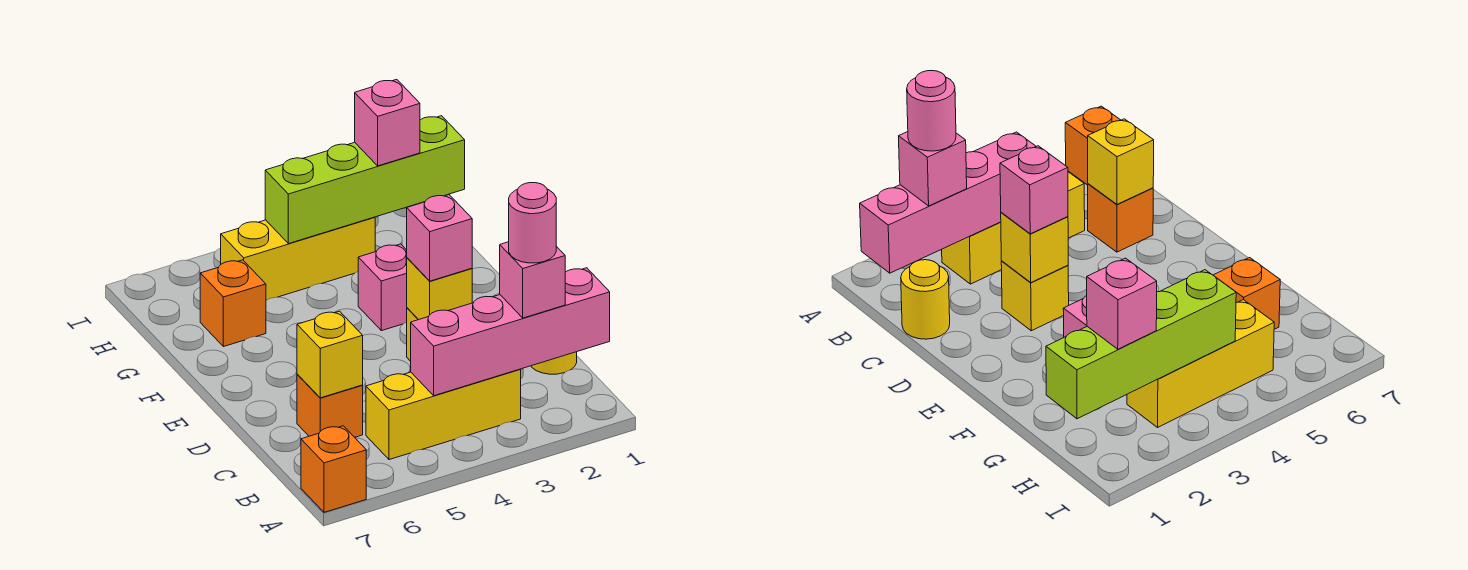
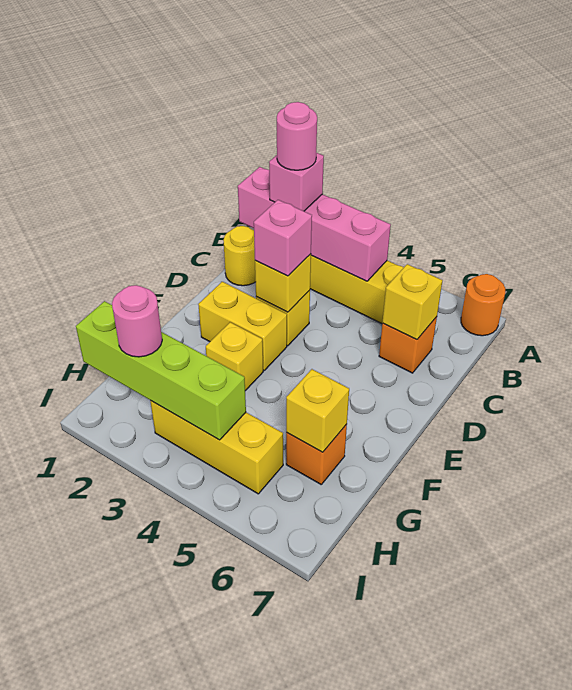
orange brick A7 level 1 -> orange round brick A7 level 1
none -> yellow brick E2:E3 level 1
pink brick F3 level 1 -> yellow brick F3 level 1
none -> yellow brick G6 level 2
pink brick H2 level 3 -> pink round brick H2 level 3

